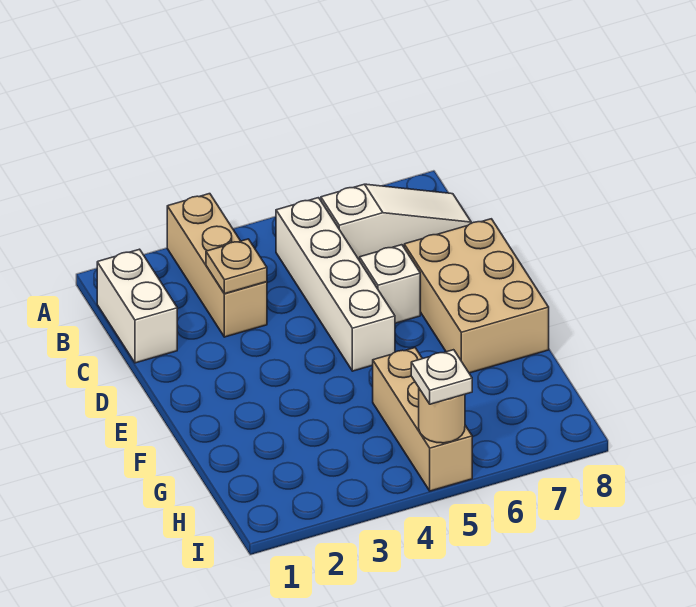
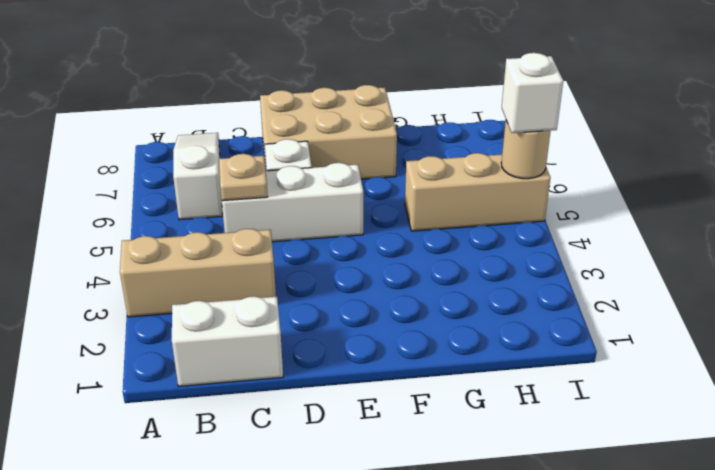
white brick B5:E5 level 1 -> white brick C5:E5 level 1
tan plate C3 level 2 -> tan plate C5 level 2
white plate I5 level 3 -> white brick I5 level 3

